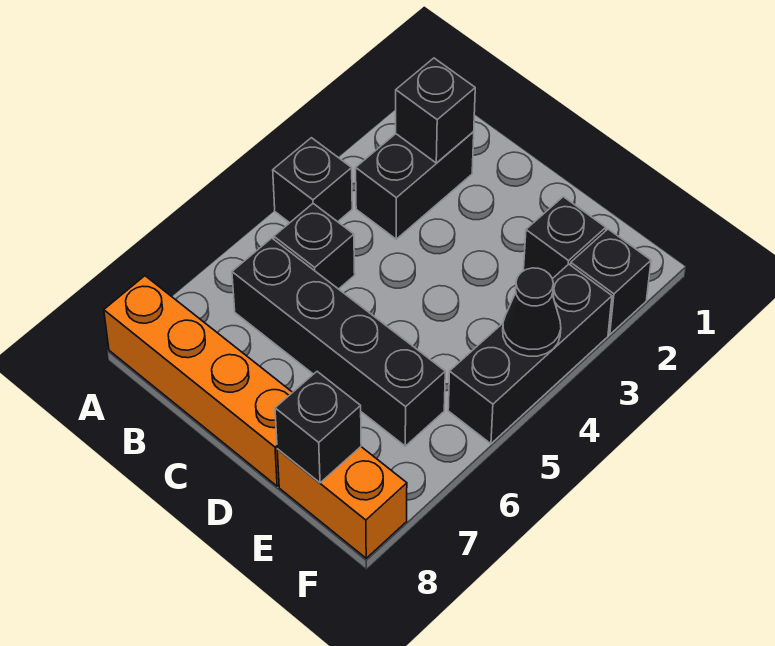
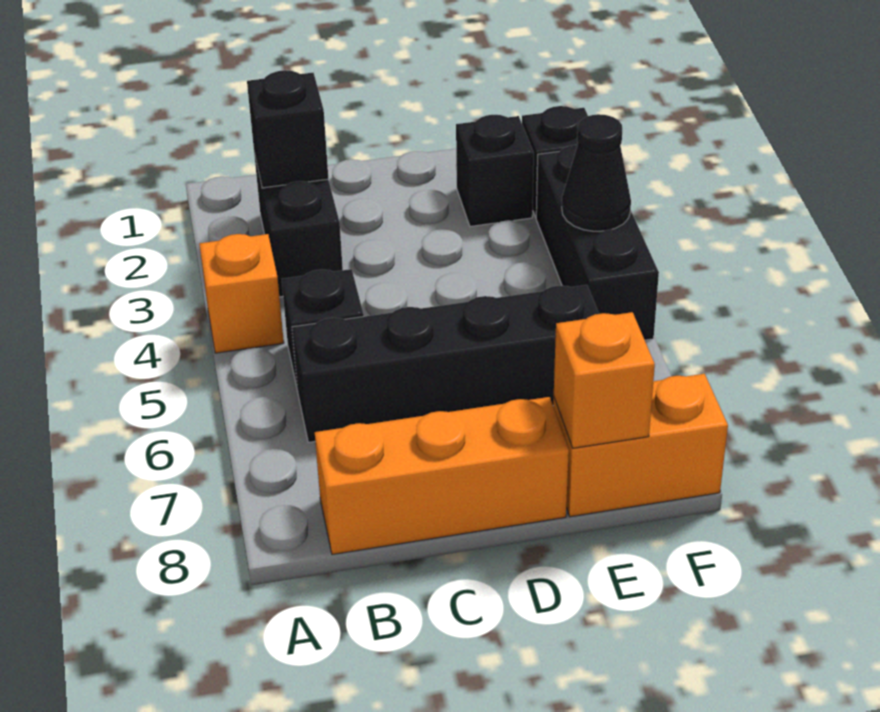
black brick A4 level 1 -> orange brick A4 level 1
orange brick A8:D8 level 1 -> orange brick B8:D8 level 1
black brick E8 level 2 -> orange brick E8 level 2

